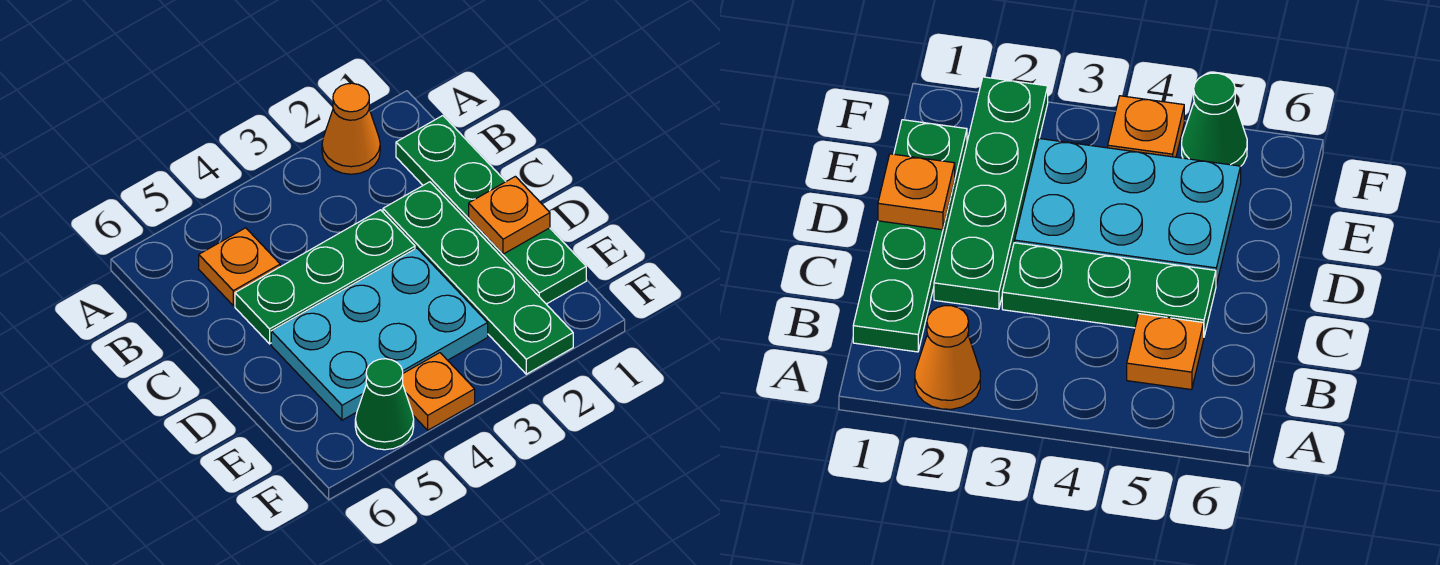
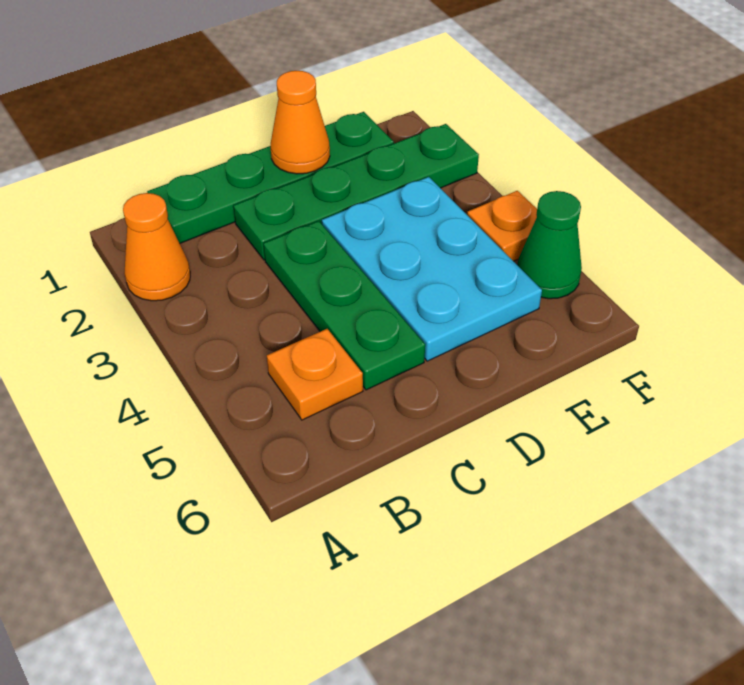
orange plate D1 level 2 -> orange cone D1 level 2

